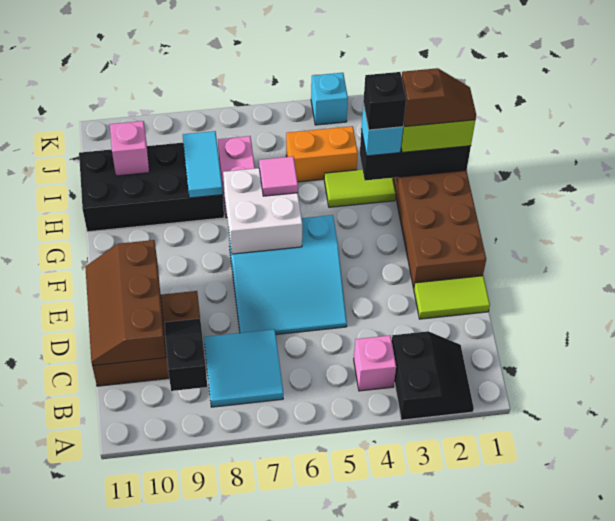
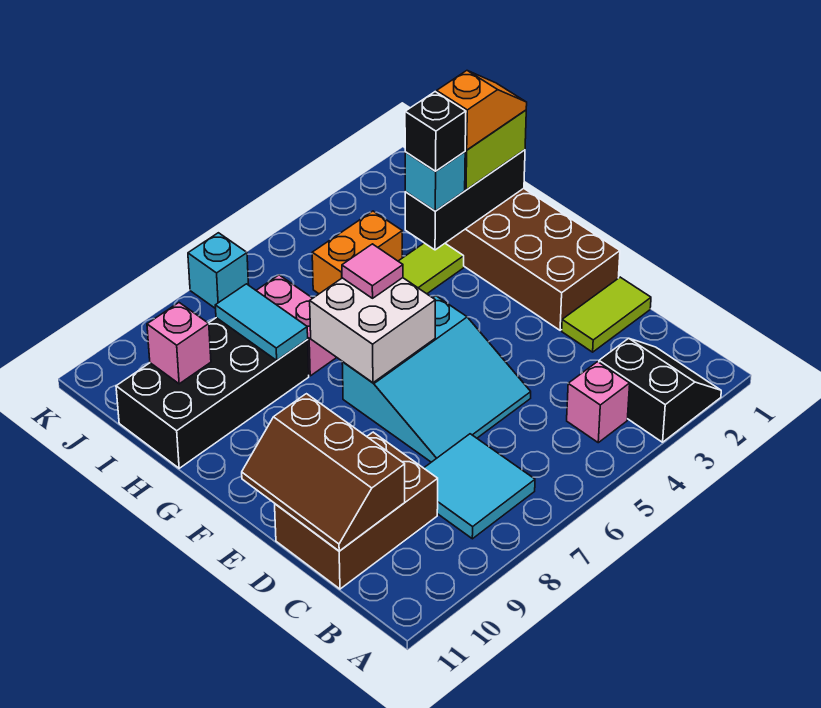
black slope B9:C9 level 2 top B -> none
brown slope H1:H2 level 4 top 2 -> orange slope H1:H2 level 4 top 2
cyan brick K4 level 1 -> cyan brick K7 level 1

